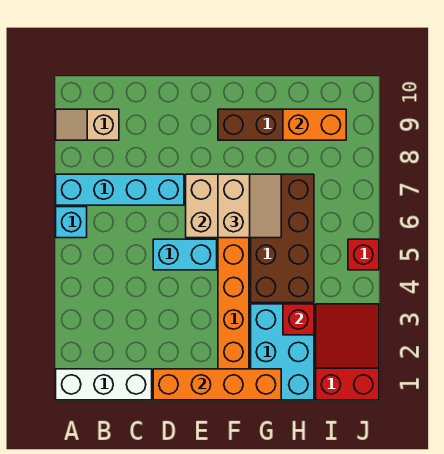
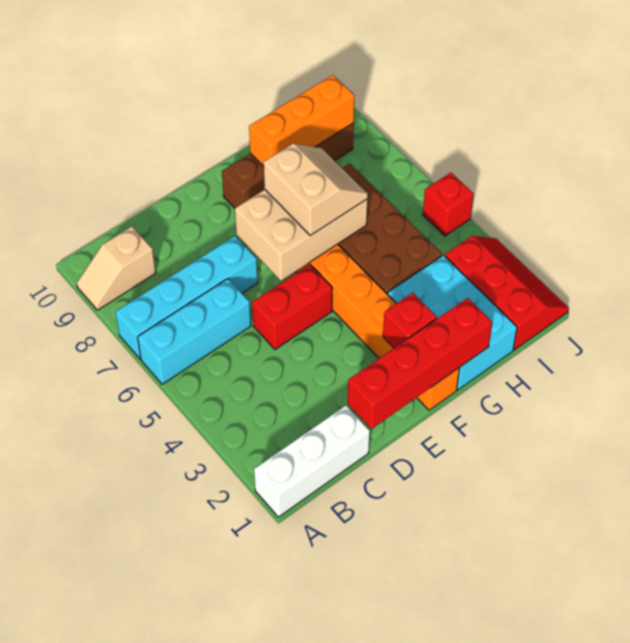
cyan brick A6 level 1 -> cyan brick A6:C6 level 1
orange brick D1:G1 level 2 -> red brick D1:G1 level 2
cyan brick D5:E5 level 1 -> red brick D5:E5 level 1
red brick H3 level 2 -> red brick F2 level 2
orange brick H9:I9 level 2 -> orange brick G9:I9 level 2
red slope I1:J3 level 1 top 1 -> red slope I1:J3 level 1 top I

